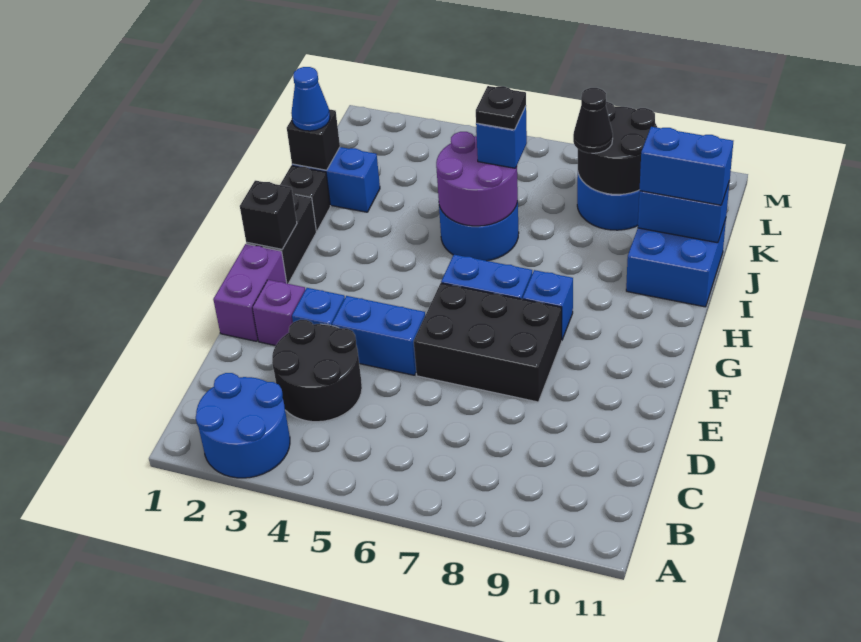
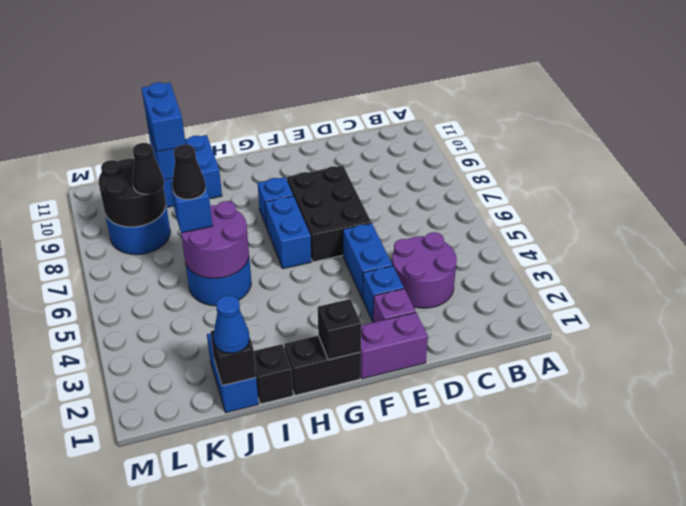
blue round brick A2:B3 level 1 -> none
black round brick C3:D4 level 1 -> purple round brick C3:D4 level 1
black plate J6 level 4 -> black cone J6 level 4

